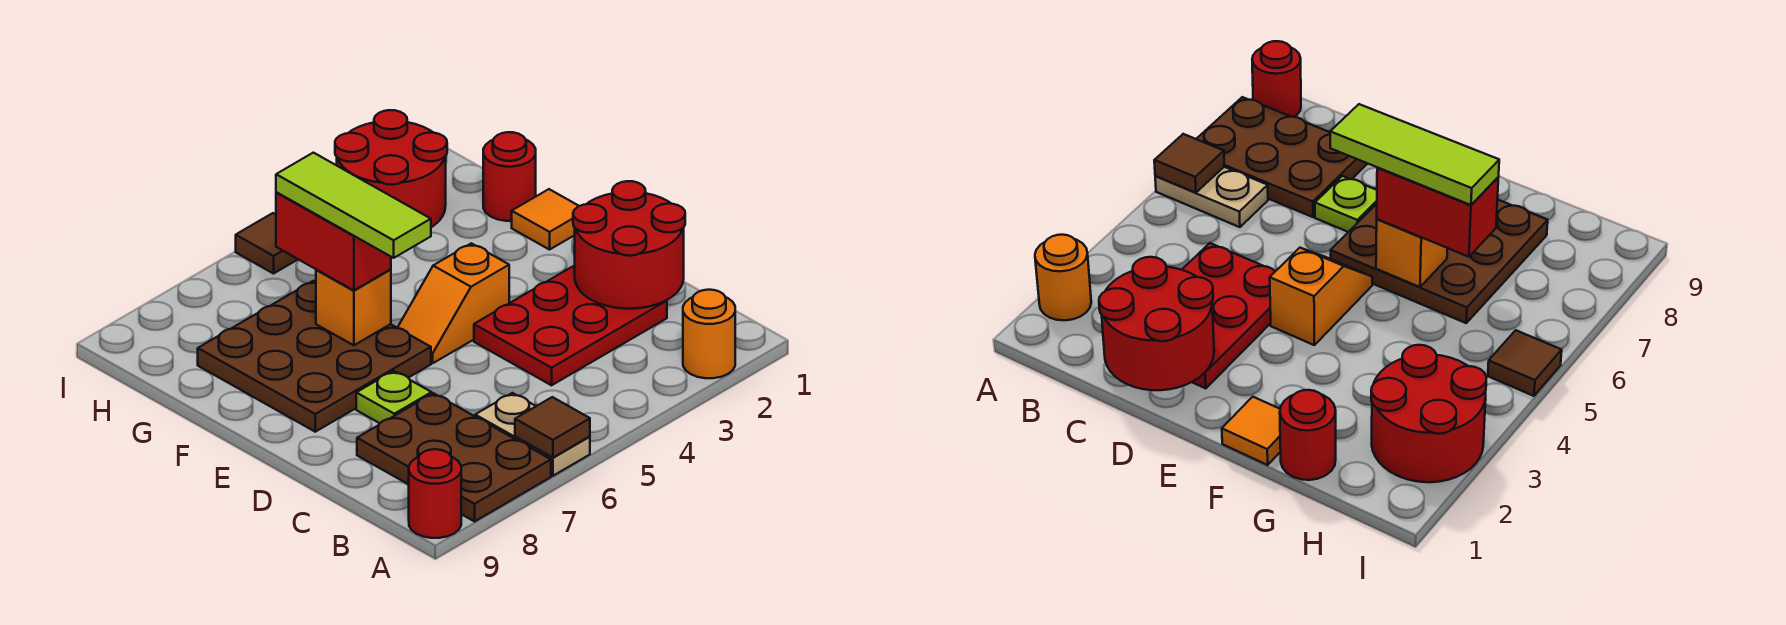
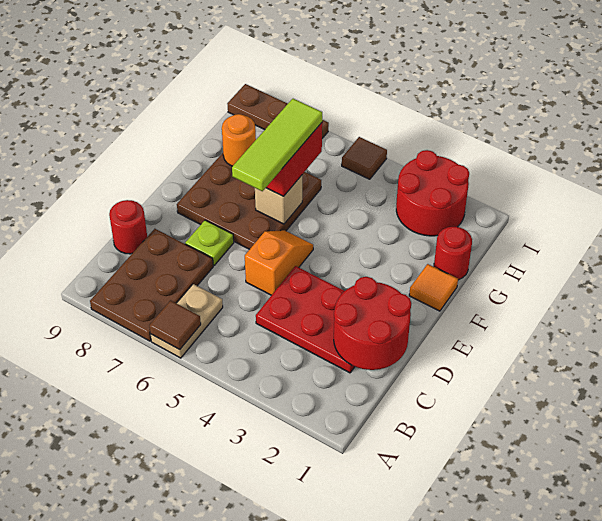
orange round brick A2 level 1 -> orange round brick G8 level 2
red round brick A9 level 1 -> red round brick C9 level 1
orange slope E4:E5 level 1 top 4 -> orange slope D5:E5 level 1 top D
orange brick F6 level 2 -> tan brick F6 level 2
none -> brown plate I7:I9 level 1

